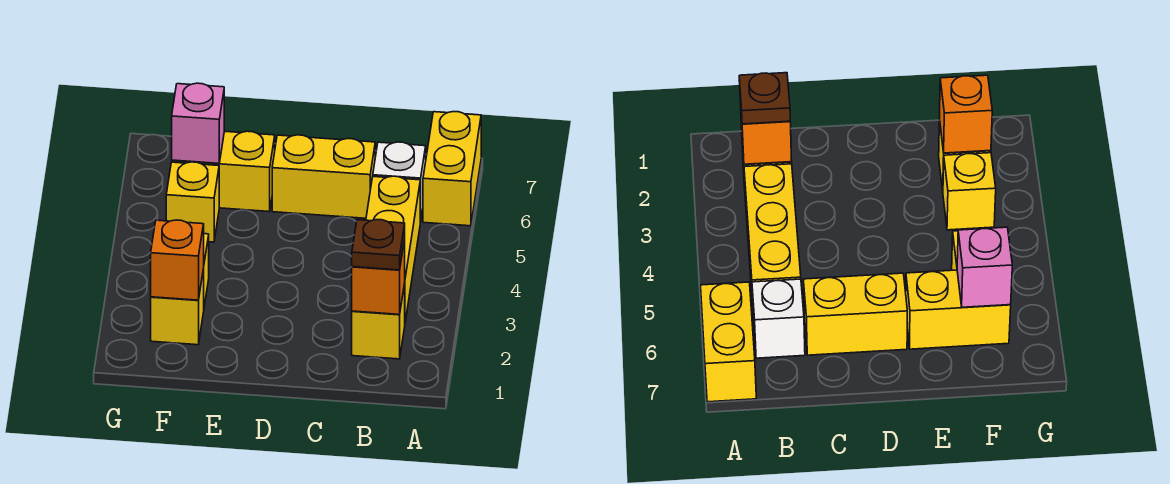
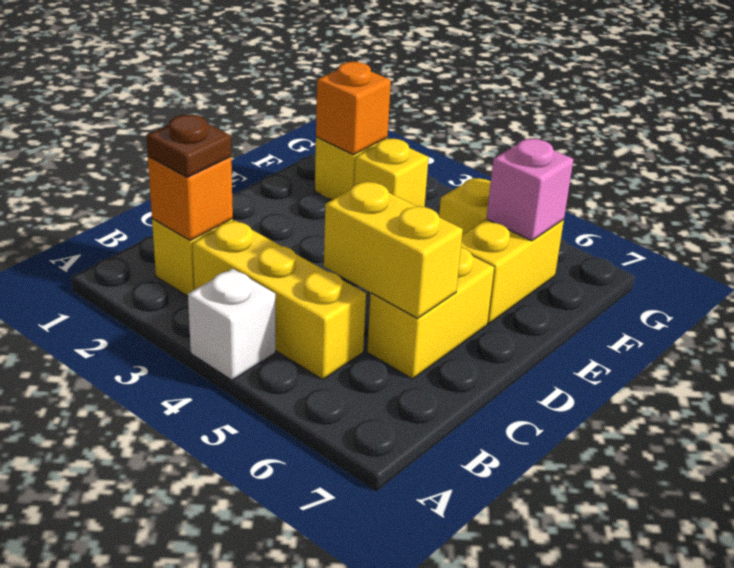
yellow brick A6:A7 level 1 -> yellow brick C5:C6 level 2
white brick B6 level 1 -> white brick A4 level 1

